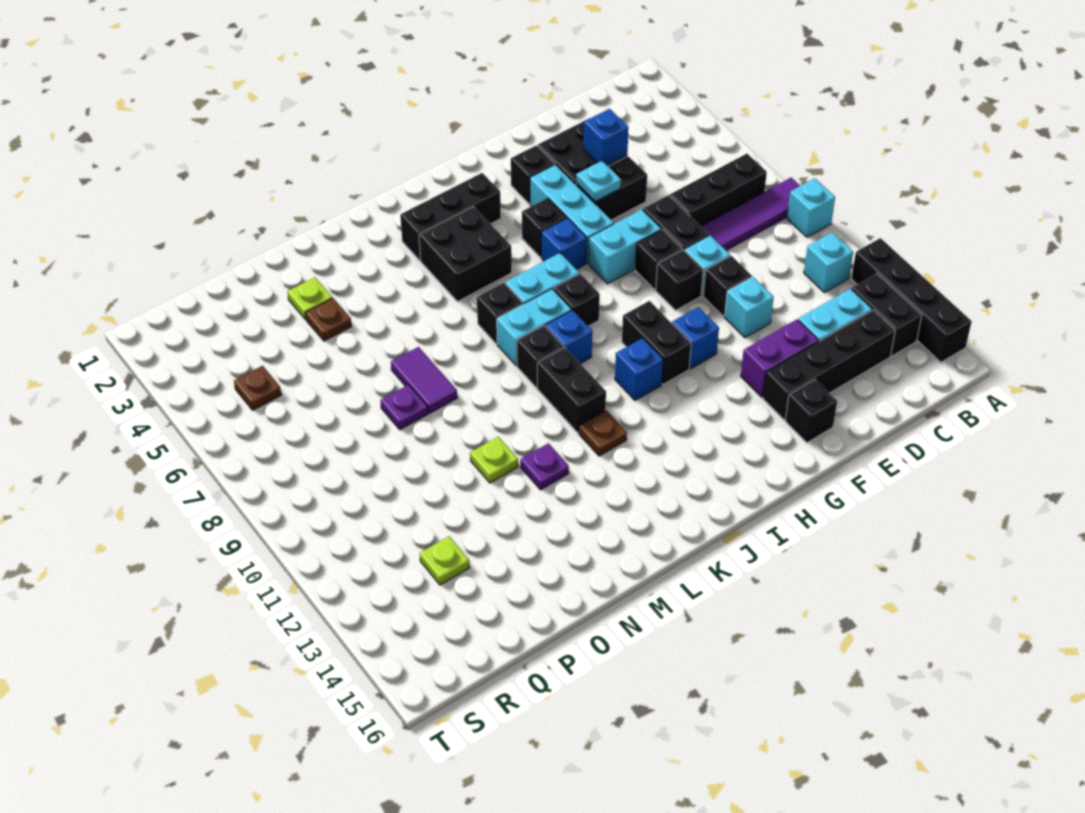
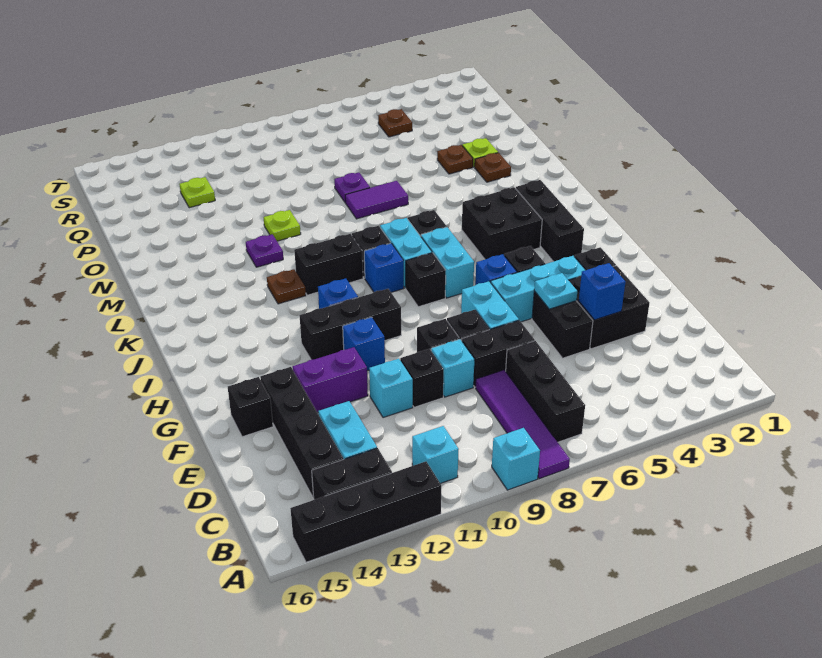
purple brick E13:F13 level 1 -> purple brick F12:F13 level 1
black brick H10:H11 level 1 -> black brick H10:H12 level 1
none -> brown plate N3 level 1

